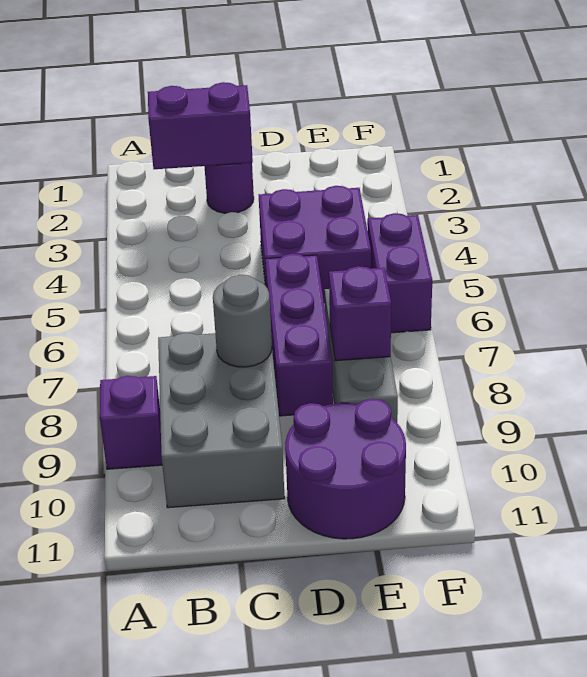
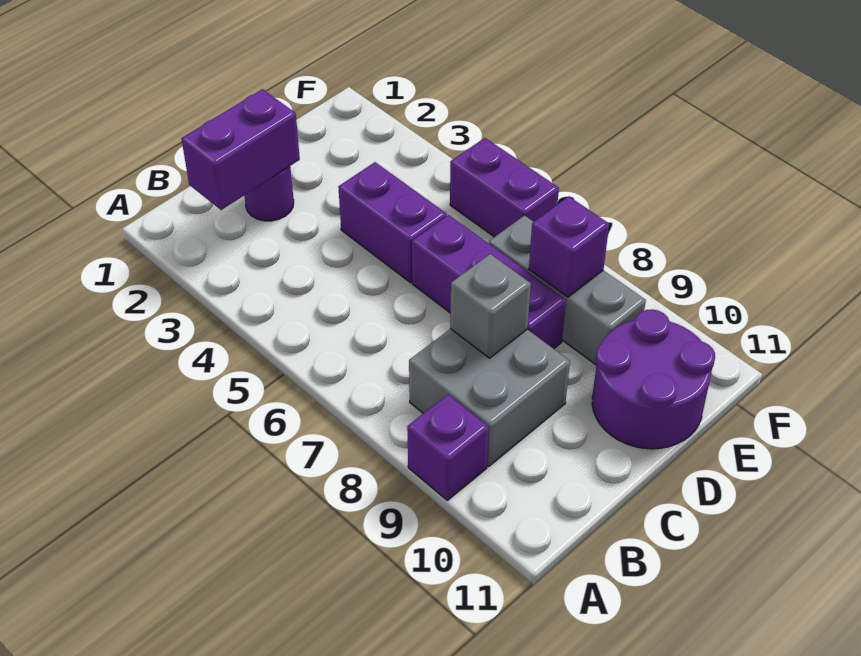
grey brick B8:C10 level 1 -> grey brick B8:C9 level 1
grey round brick C8 level 2 -> grey brick C8 level 2
purple brick D4:E5 level 1 -> purple brick D4:D5 level 1

